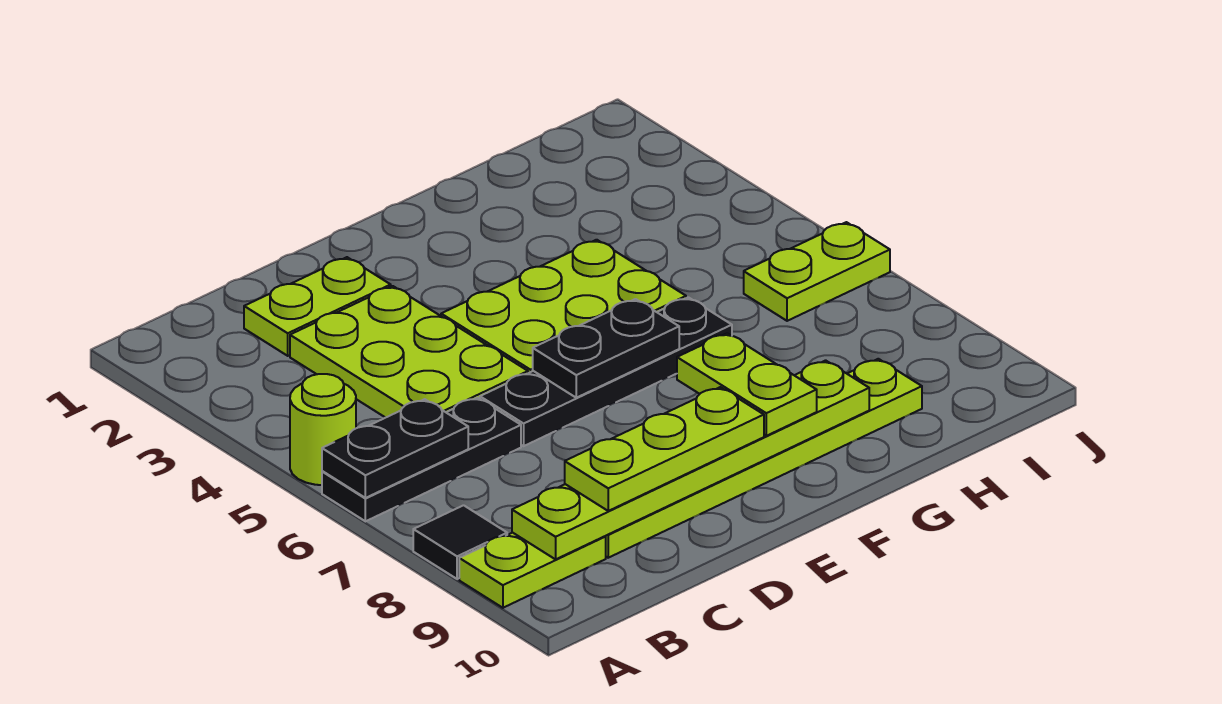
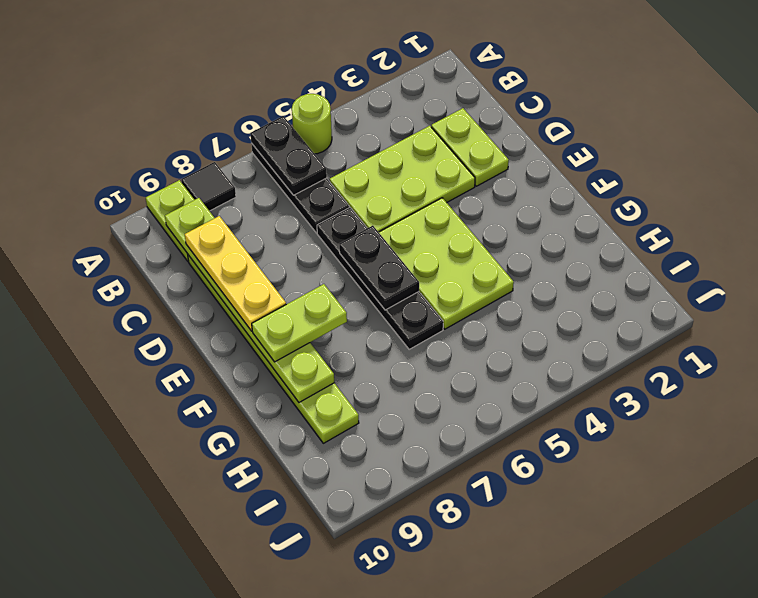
lime plate C9:E9 level 3 -> yellow plate C9:E9 level 3
lime plate I6:J6 level 1 -> none

